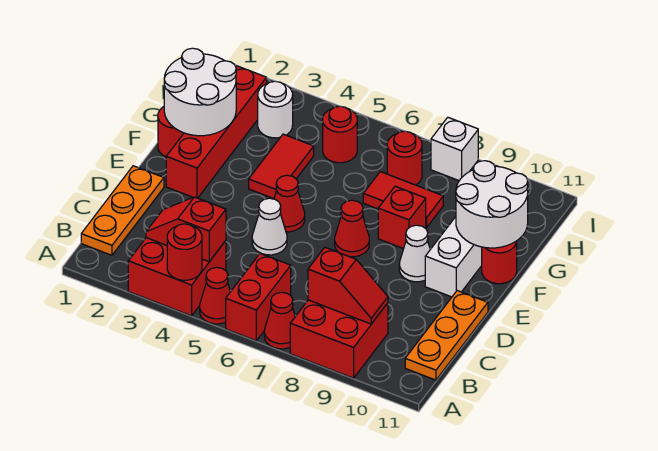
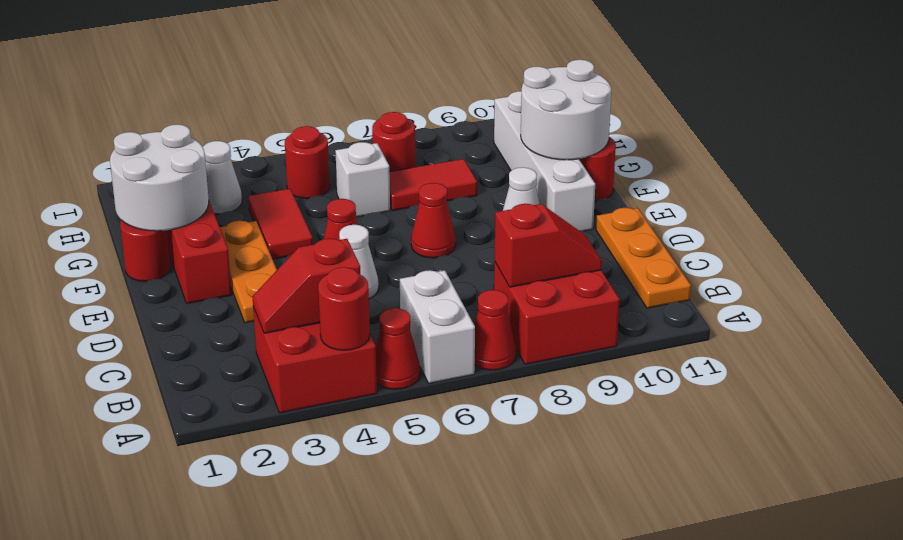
red brick A6:B6 level 1 -> white brick A6:B6 level 1
orange plate B1:D1 level 1 -> orange plate D3:F3 level 1
red brick F8 level 1 -> none
white round brick H3 level 1 -> white cone H3 level 1
white brick I8 level 1 -> white brick G6 level 1

